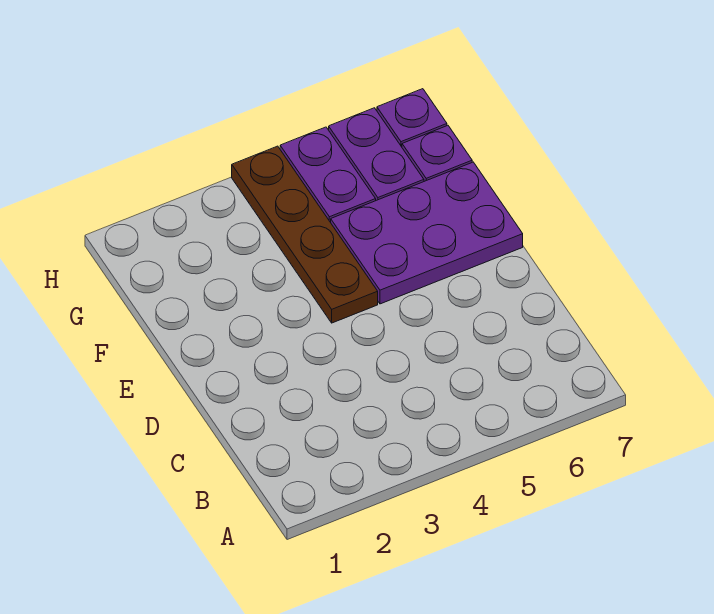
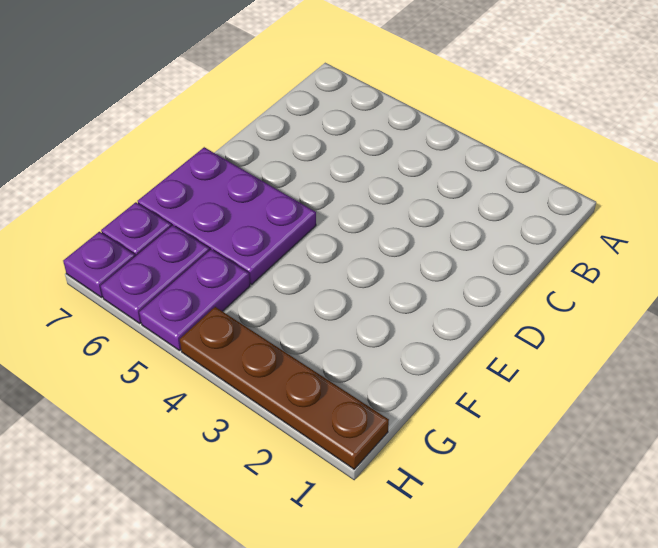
brown plate E4:H4 level 1 -> brown plate H1:H4 level 1

